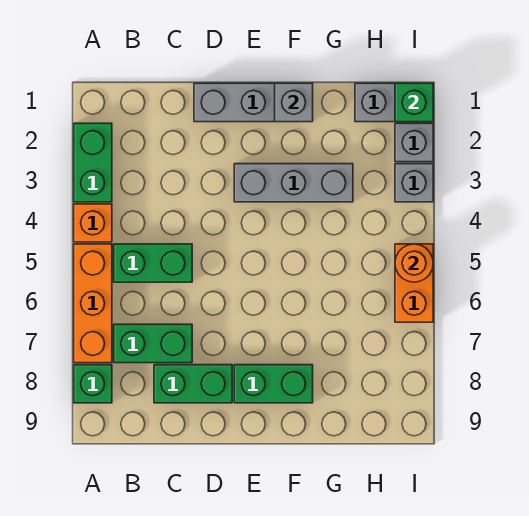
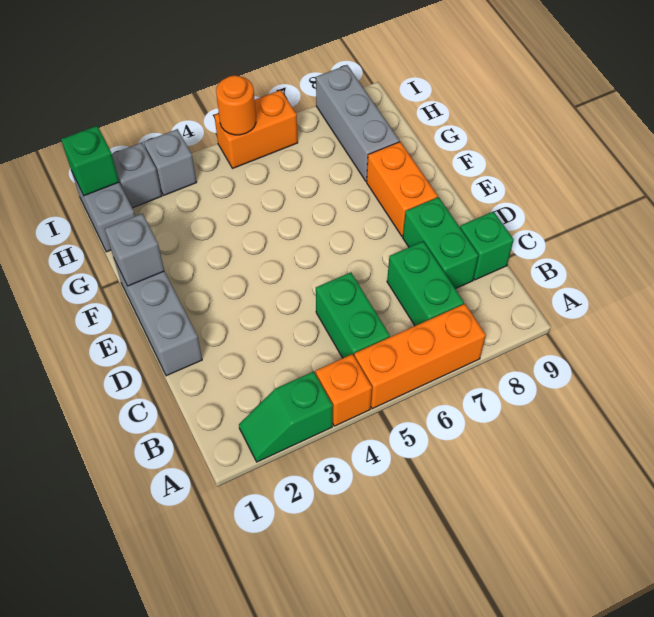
green brick A2:A3 level 1 -> green slope A2:A3 level 1 top 3
green brick A8 level 1 -> green brick C9 level 1
grey brick E3:G3 level 1 -> grey brick G8:I8 level 1
green brick E8:F8 level 1 -> orange brick E8:F8 level 1

